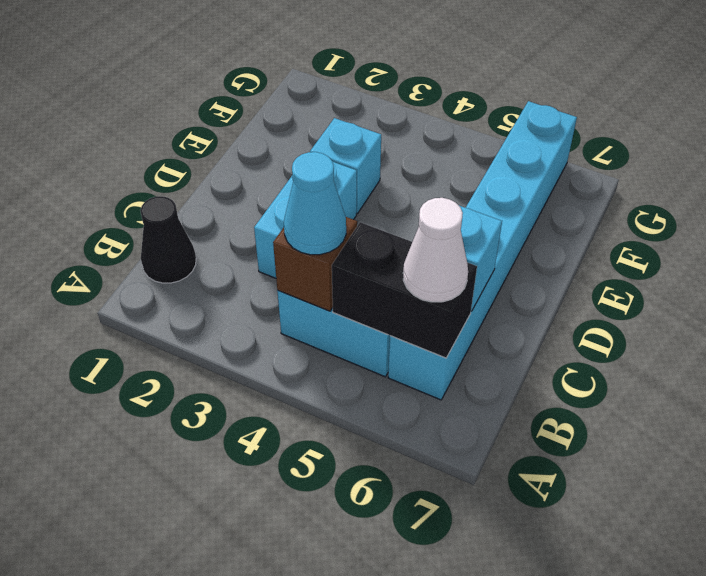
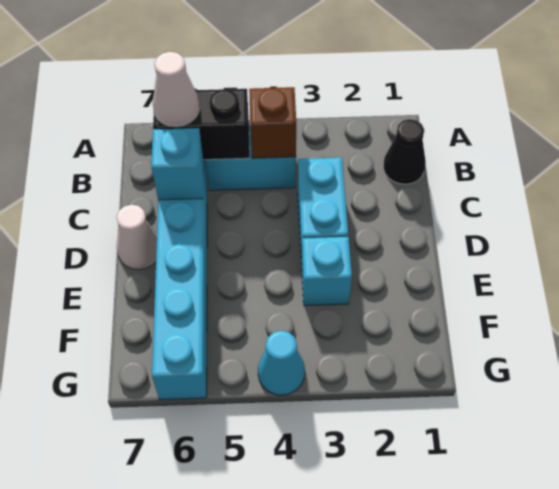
cyan cone B4 level 3 -> cyan cone G4 level 1
none -> white cone D7 level 1

